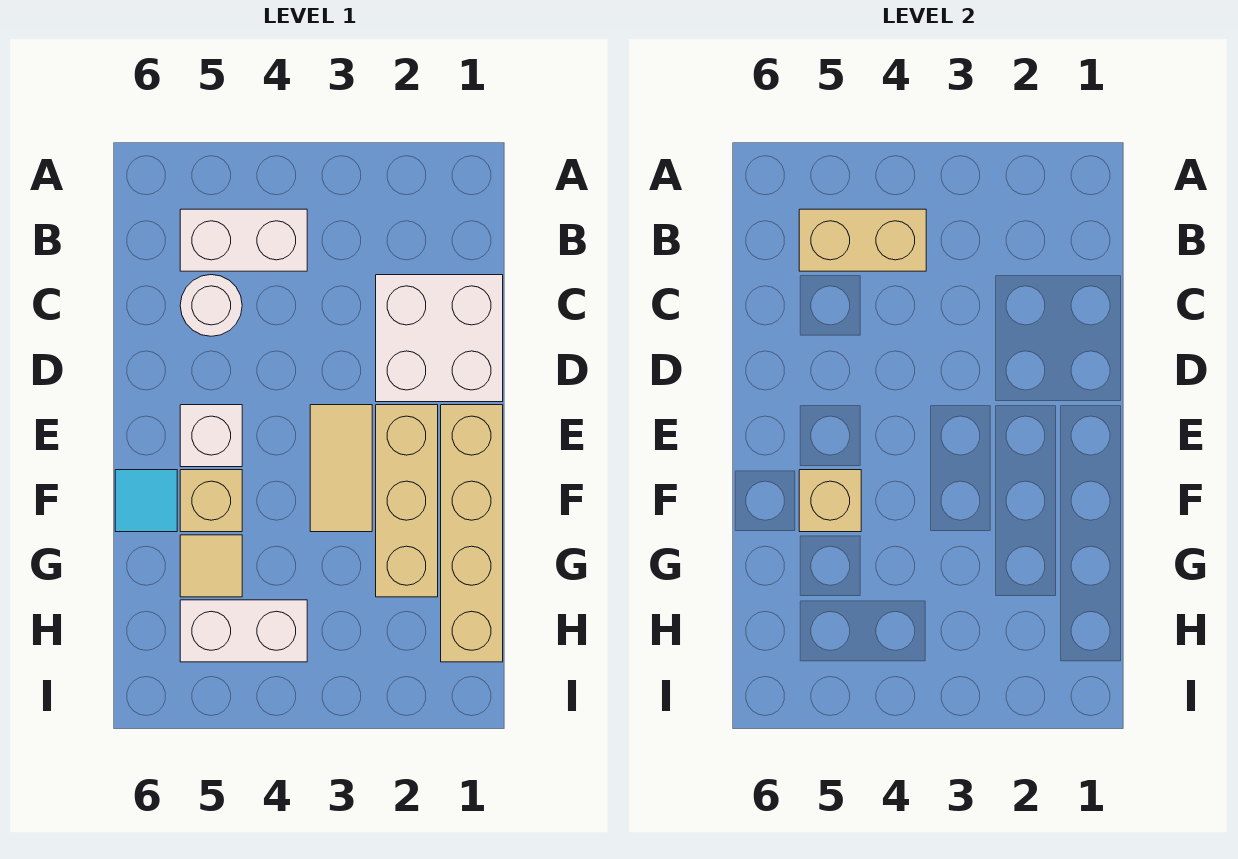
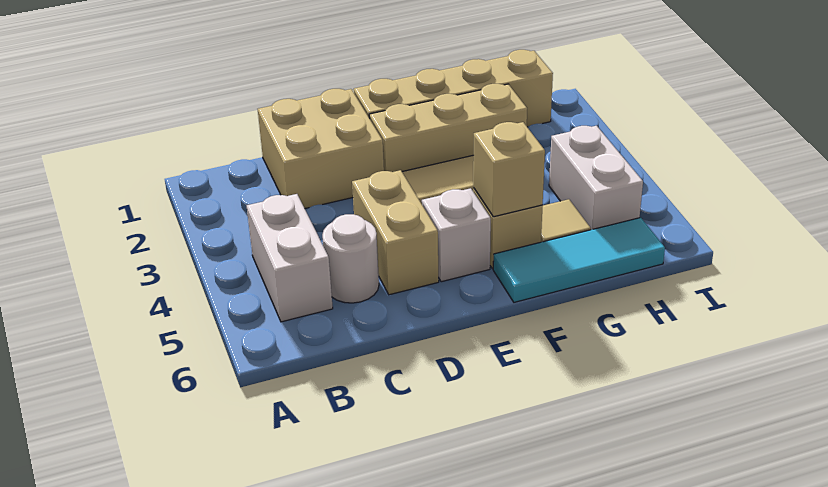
tan brick B4:B5 level 2 -> tan brick D4:D5 level 1
white brick C1:D2 level 1 -> tan brick C1:D2 level 1
cyan tile F6 level 1 -> cyan tile F6:H6 level 1

